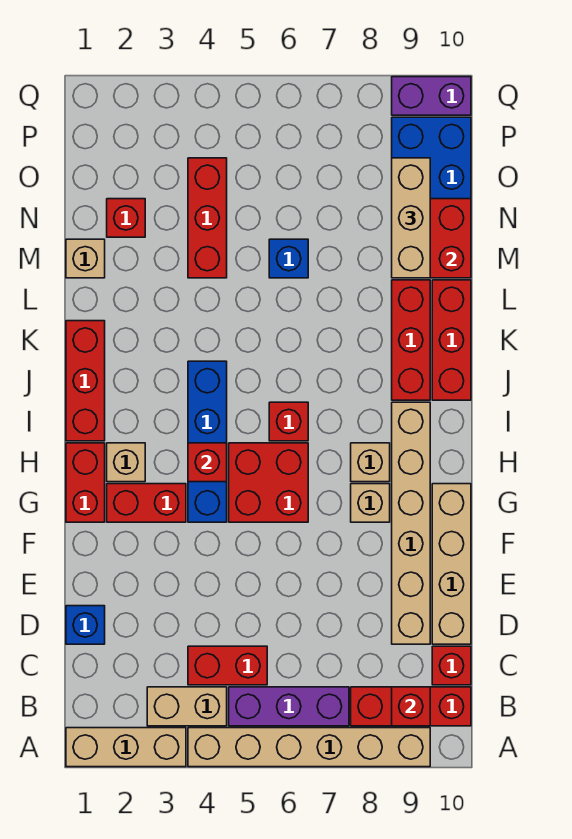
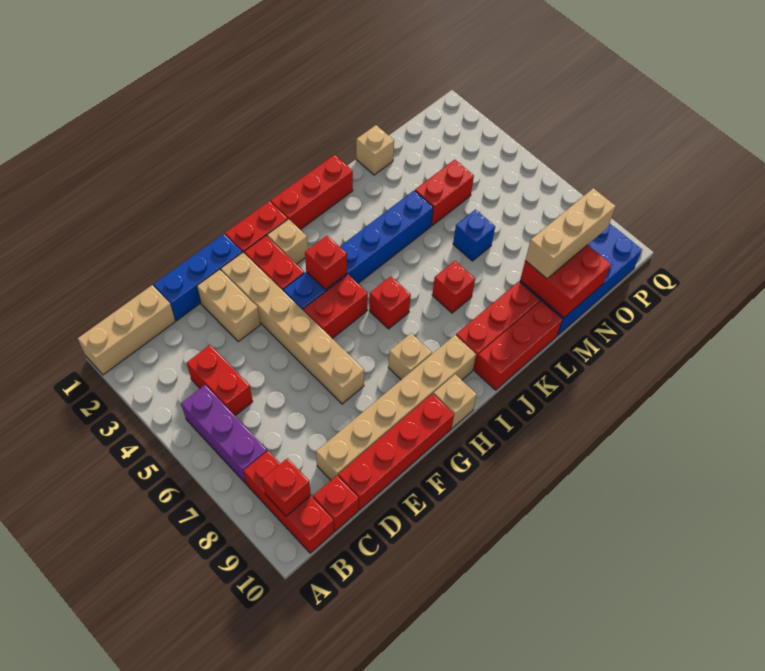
tan brick A1:A3 level 1 -> tan brick A1:C1 level 1
tan brick A4:A9 level 1 -> tan brick F2:F7 level 1
tan brick B3:B4 level 1 -> tan brick E2:E3 level 1
blue brick D1 level 1 -> blue brick D1:F1 level 1
tan brick D10:G10 level 1 -> red brick D10:G10 level 1
blue brick G4:J4 level 1 -> blue brick G4:L4 level 1
red brick G5:H6 level 1 -> red brick G5:H5 level 1
tan brick G8 level 1 -> tan brick H10 level 1
red brick M4:O4 level 1 -> red brick M4:N4 level 1
red brick N2 level 1 -> red brick K7 level 1
purple brick Q9:Q10 level 1 -> none

